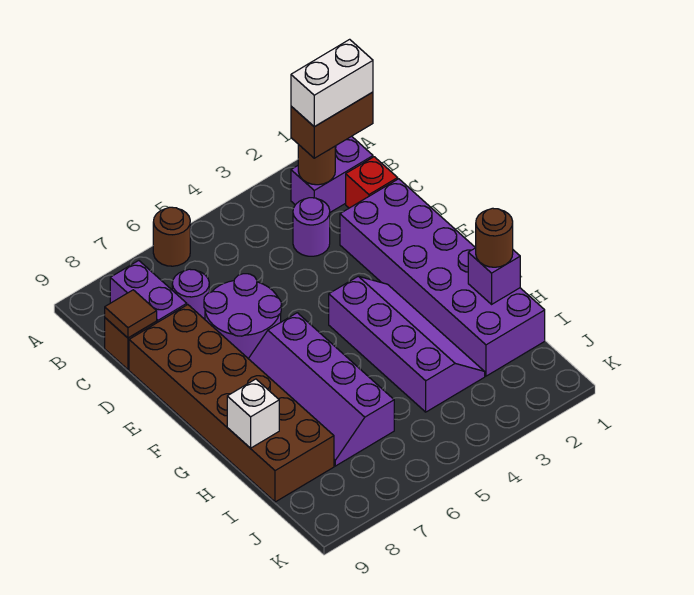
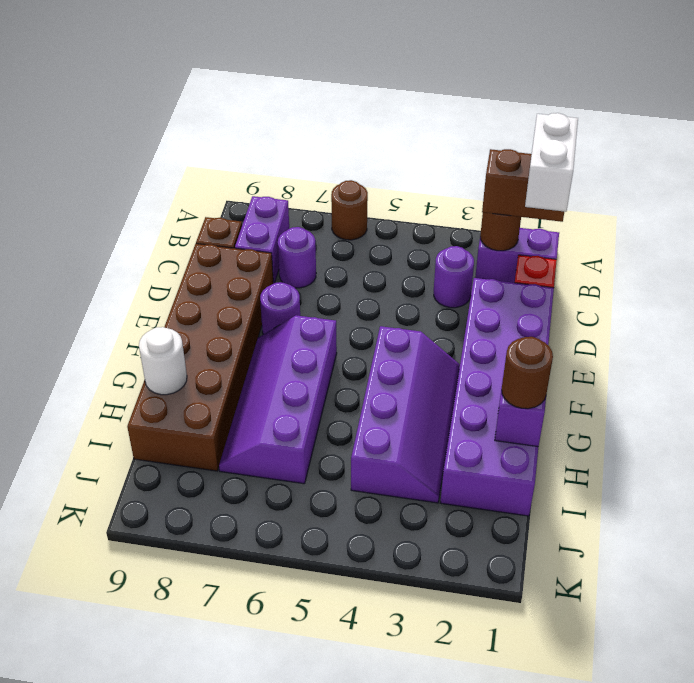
white brick B1:B2 level 4 -> white brick B1:C1 level 4
brown tile C9 level 2 -> none
purple round brick D6:E7 level 1 -> purple round brick E7 level 1
white brick H9 level 2 -> white round brick H9 level 2

